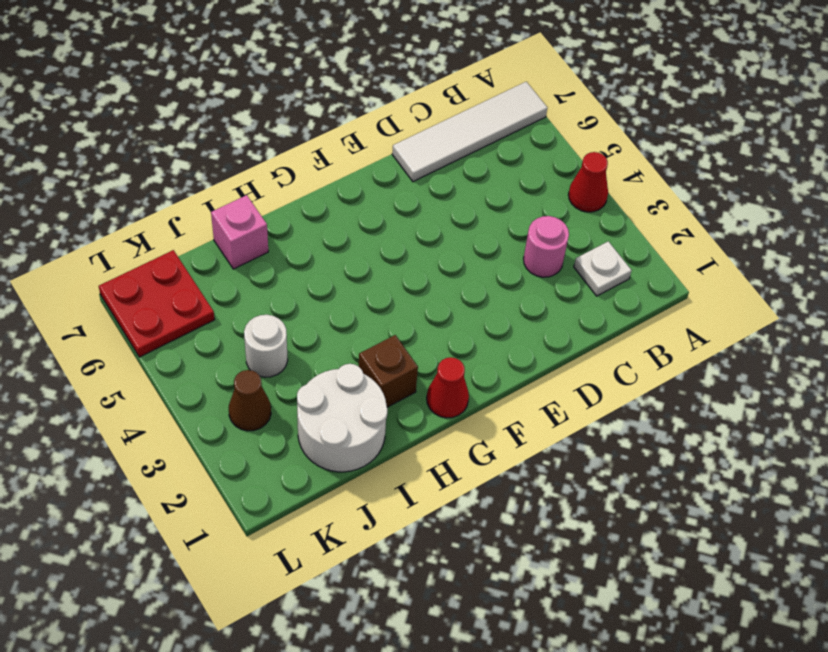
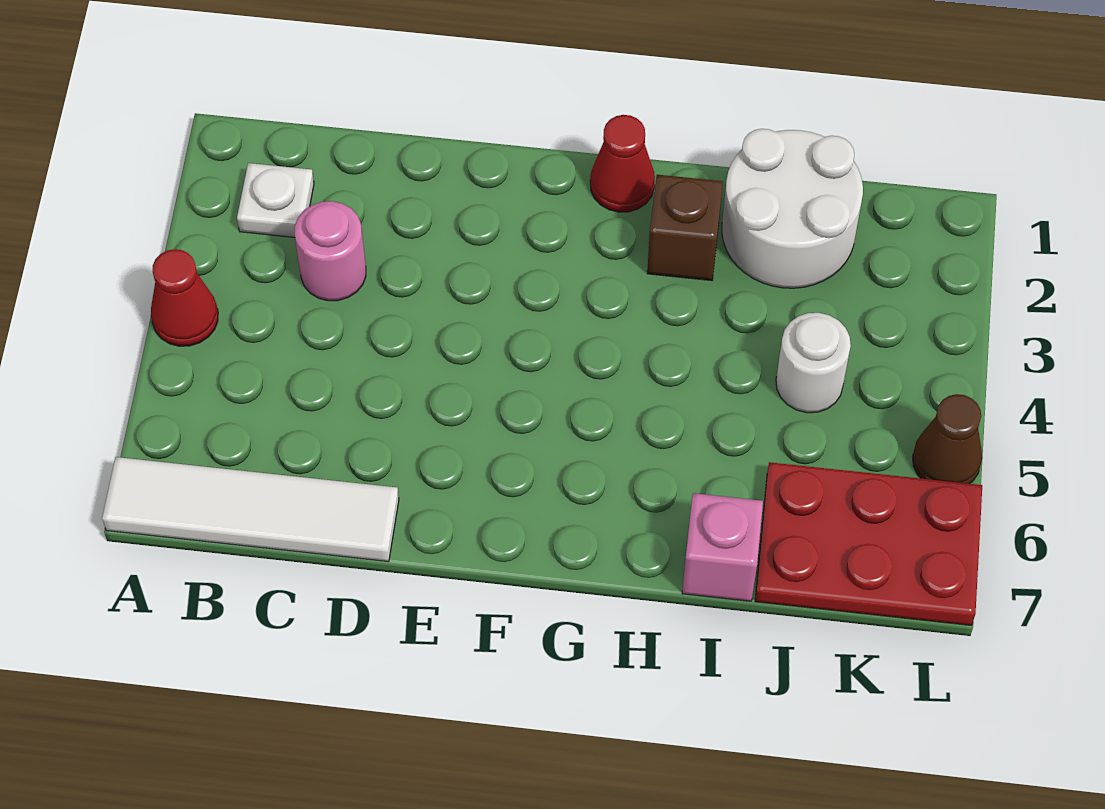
brown cone K3 level 1 -> brown cone L5 level 1
red plate K6:L7 level 1 -> red plate J6:L7 level 1

